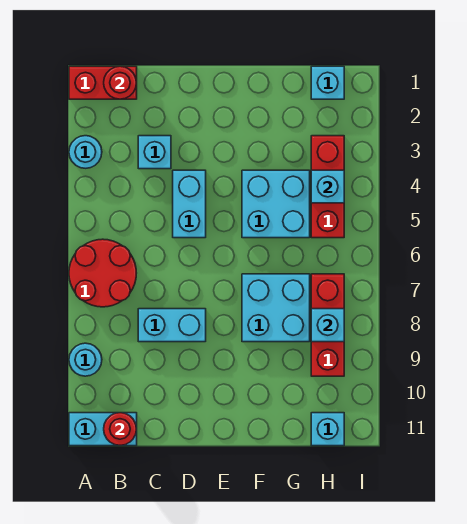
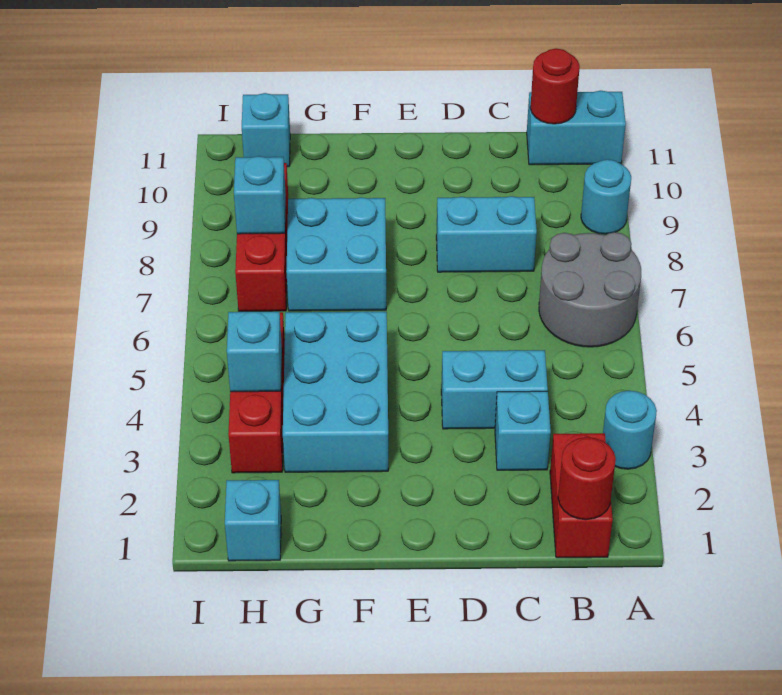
red brick A1:B1 level 1 -> red brick B1:B2 level 1
red round brick A6:B7 level 1 -> grey round brick A6:B7 level 1
cyan brick D4:D5 level 1 -> cyan brick C4:D4 level 1
cyan brick F4:G5 level 1 -> cyan brick F3:G5 level 1

